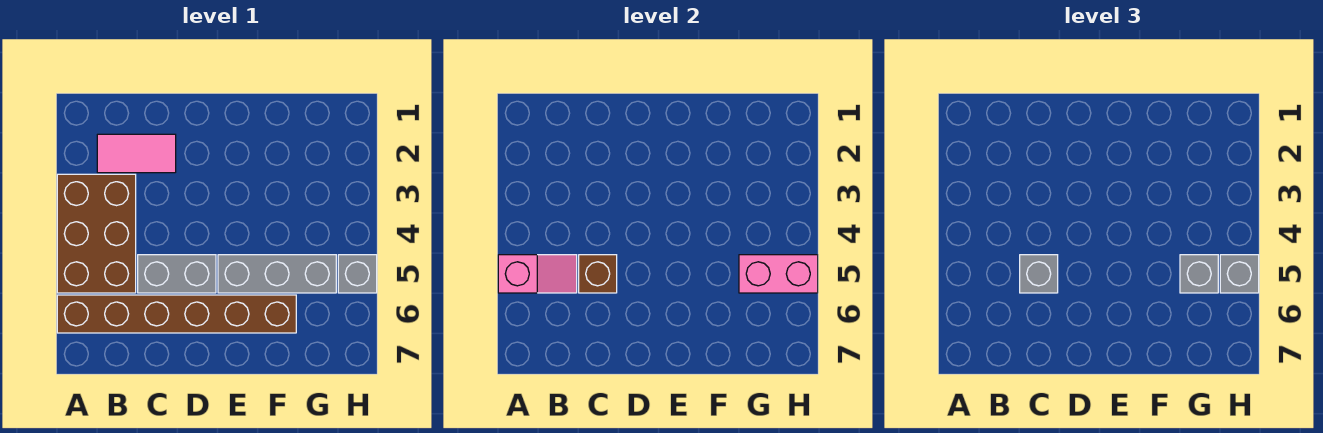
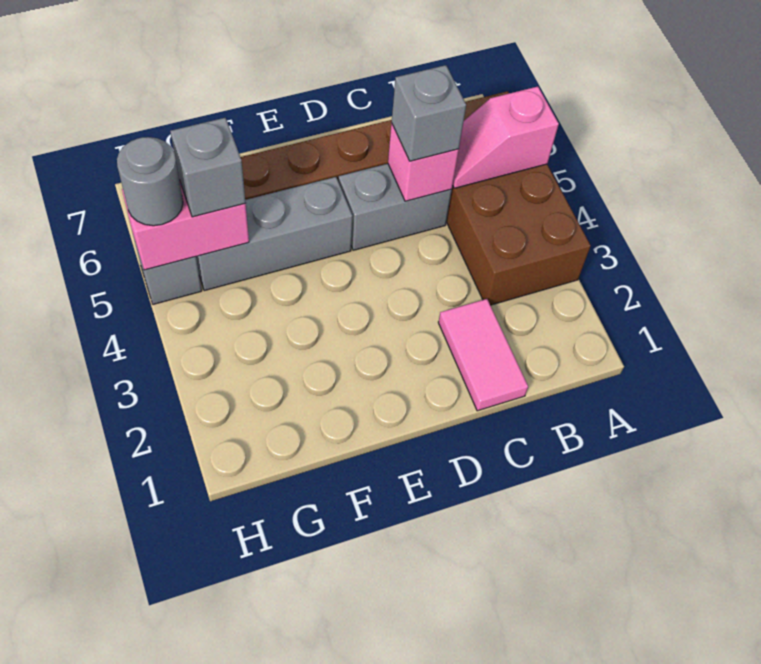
pink tile B2:C2 level 1 -> pink tile C1:C2 level 1
brown brick C5 level 2 -> pink brick C5 level 2
grey brick H5 level 3 -> grey round brick H5 level 3

